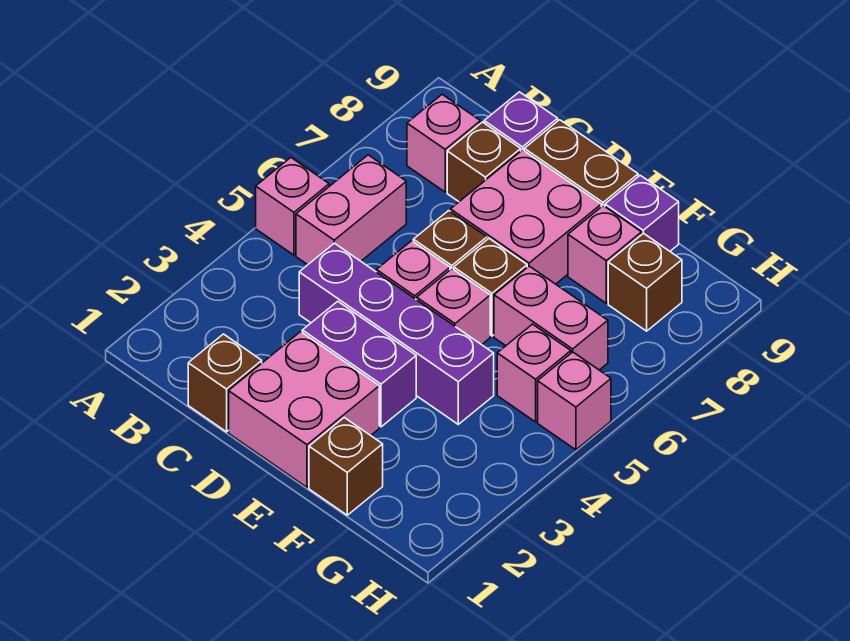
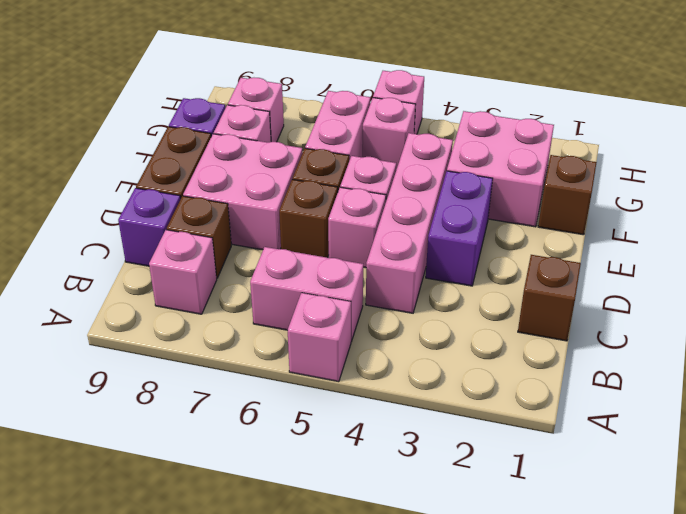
purple brick C4:F4 level 1 -> pink brick C4:F4 level 1
pink brick D1:E2 level 1 -> pink brick F2:G3 level 1
brown brick G8 level 1 -> pink brick G8 level 1

